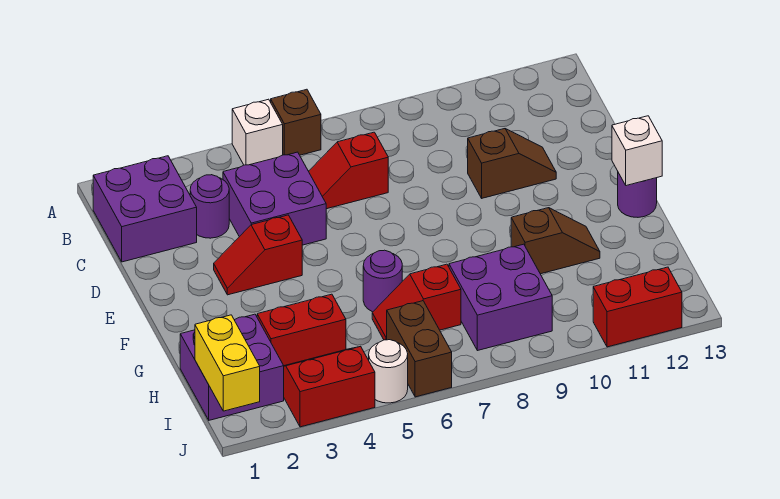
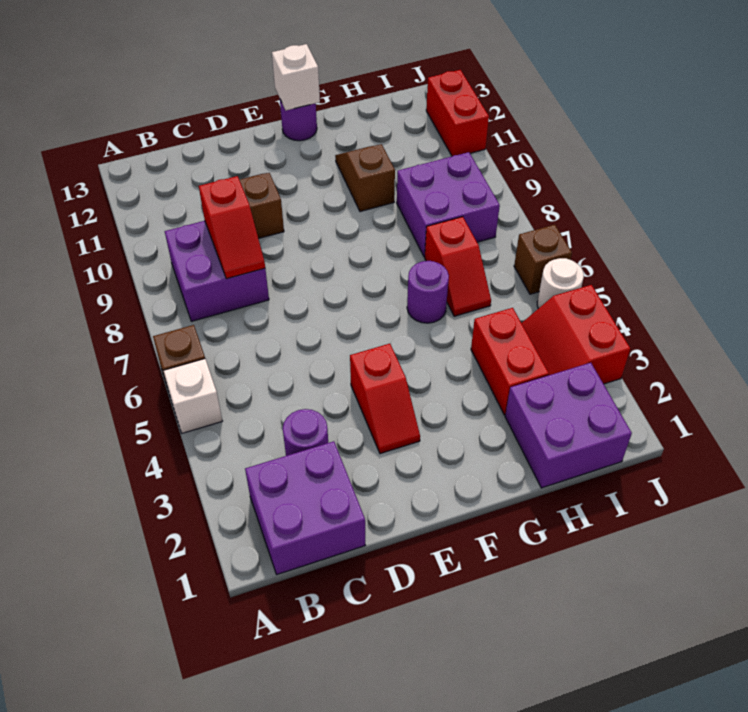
purple brick C4:D5 level 1 -> purple brick B8:C9 level 1
red slope C6:C7 level 1 top 7 -> red slope C8:C9 level 2 top 9
yellow brick I1:J1 level 2 -> none
brown brick I6:J6 level 1 -> brown brick J6 level 1

